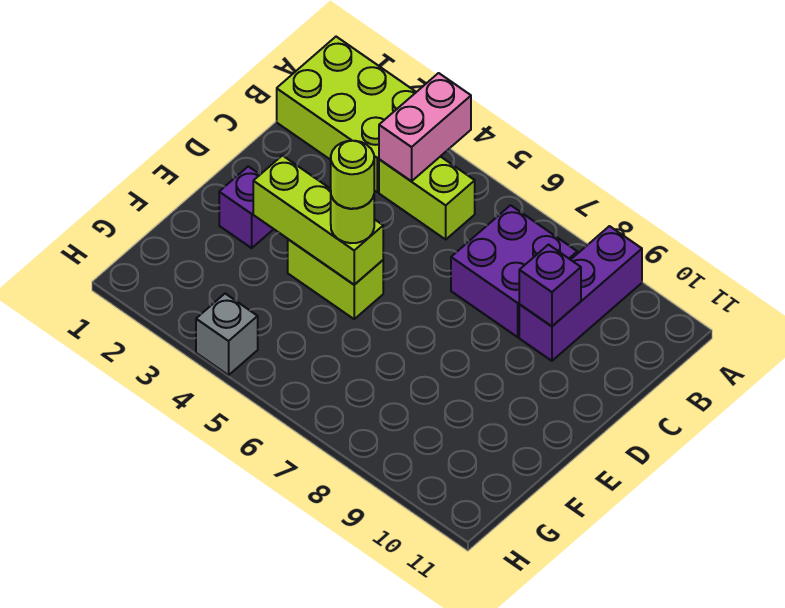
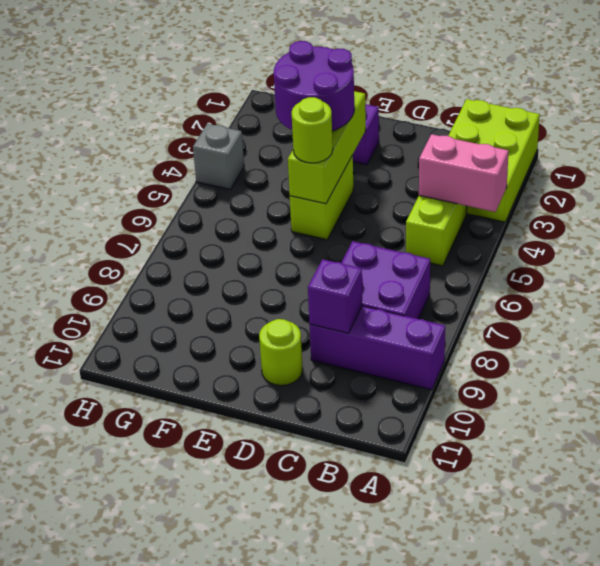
none -> purple round brick E3:F4 level 3
lime round brick E5 level 4 -> lime round brick D10 level 1

